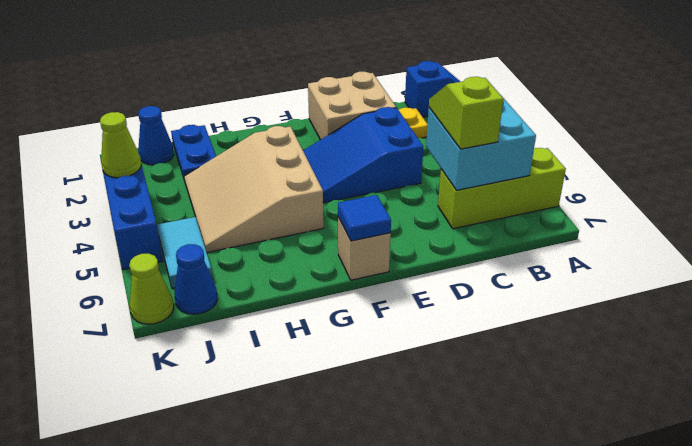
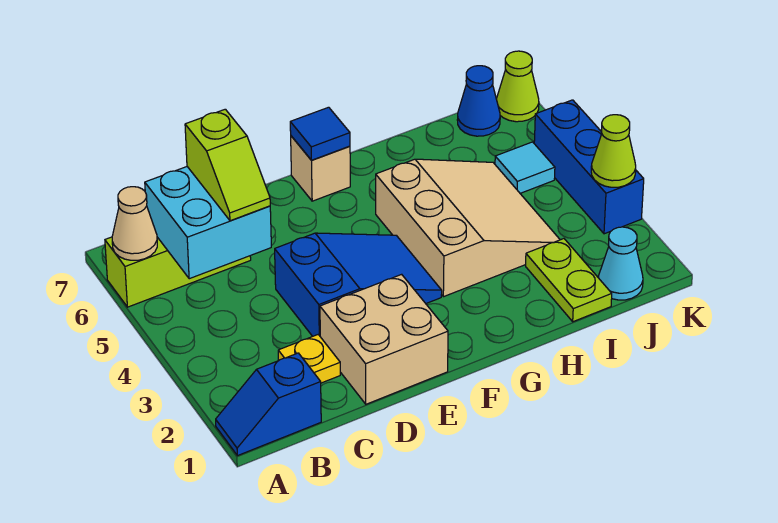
none -> tan cone A6 level 2
blue plate I1:I2 level 1 -> lime plate I1:I2 level 1
blue cone J1 level 1 -> cyan cone J1 level 1
cyan tile J5:J6 level 1 -> cyan tile J5 level 1

